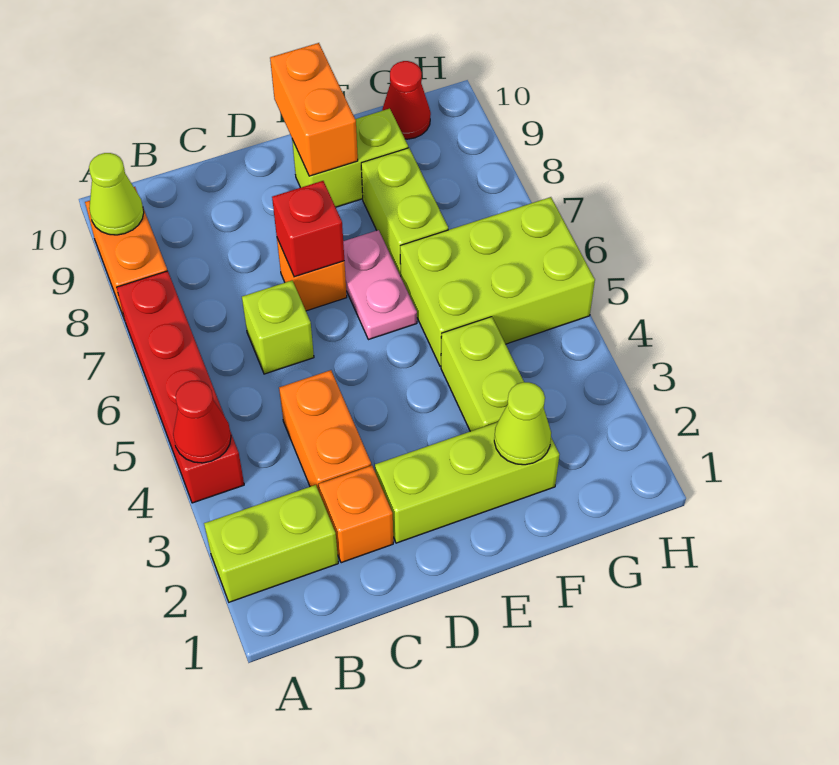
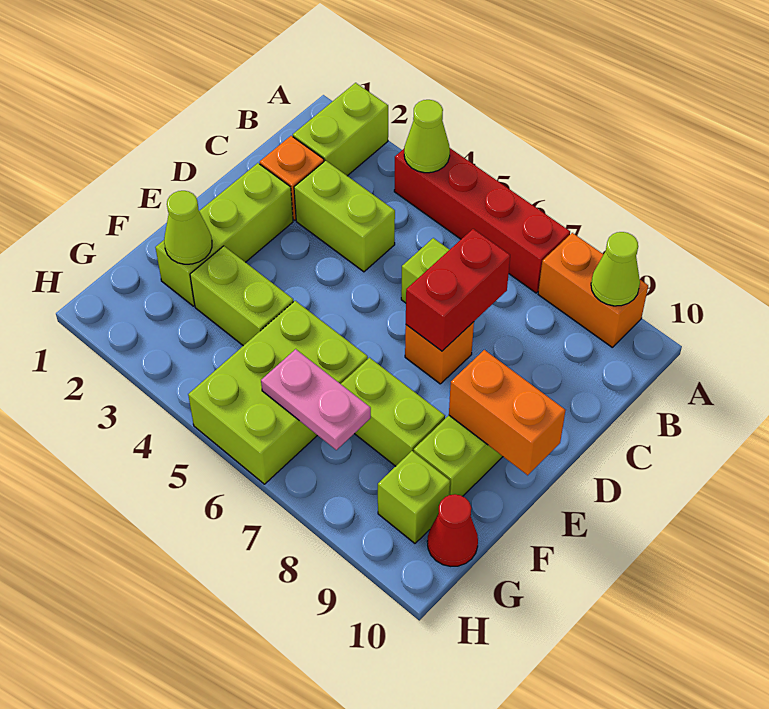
red cone A4 level 2 -> lime cone A4 level 2
orange brick C3:C4 level 1 -> lime brick C3:C4 level 1
red brick D7 level 2 -> red brick C7:D7 level 2
pink plate E6:E7 level 1 -> pink plate G6:G7 level 2
none -> lime brick G9 level 1

